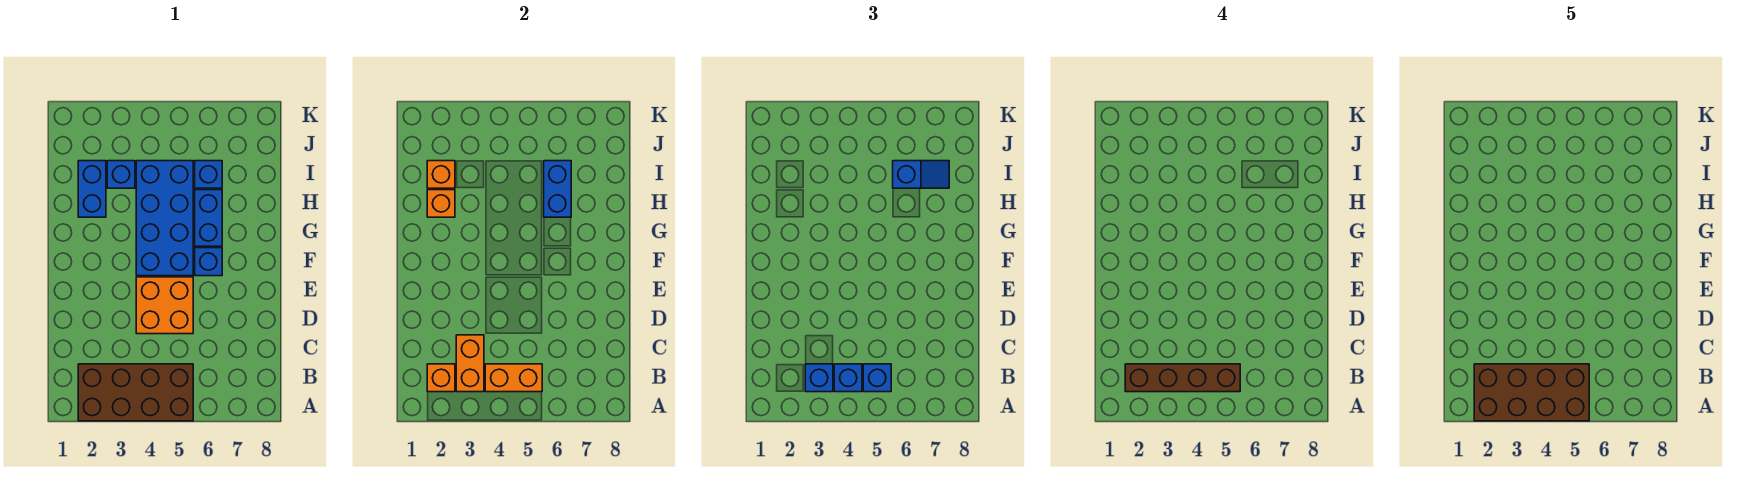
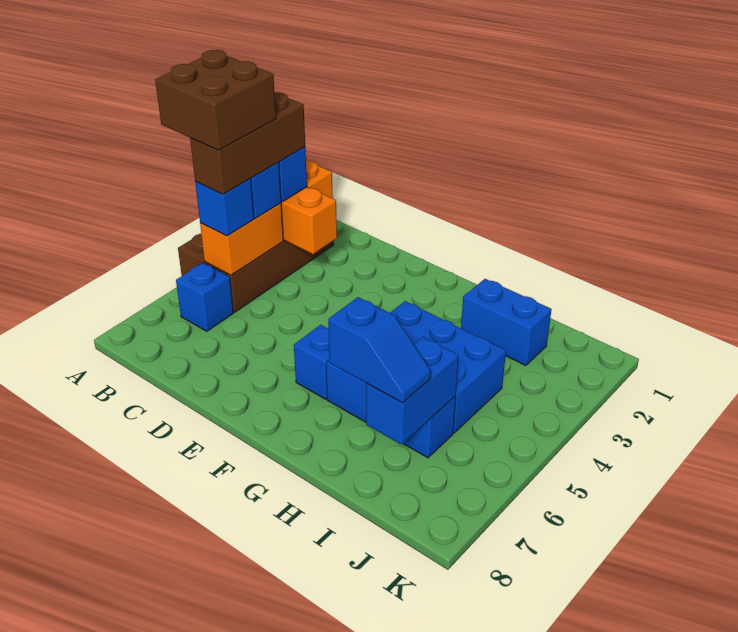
brown brick A2:B5 level 5 -> brown brick A4:B5 level 5
brown brick B2:B5 level 4 -> brown brick B3:B5 level 4
orange brick D4:E5 level 1 -> none
blue brick F4:I5 level 1 -> blue brick G4:I5 level 1
orange brick H2 level 2 -> none
blue brick H6:I6 level 2 -> blue brick I6:I7 level 2
orange brick I2 level 2 -> none
blue brick I3 level 1 -> blue brick B6 level 1
blue slope I6:I7 level 3 top 6 -> blue slope H7:I7 level 3 top H

